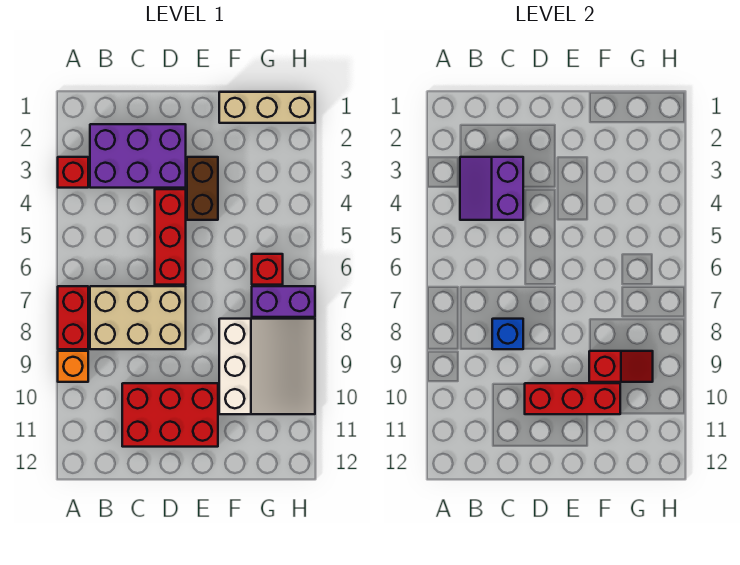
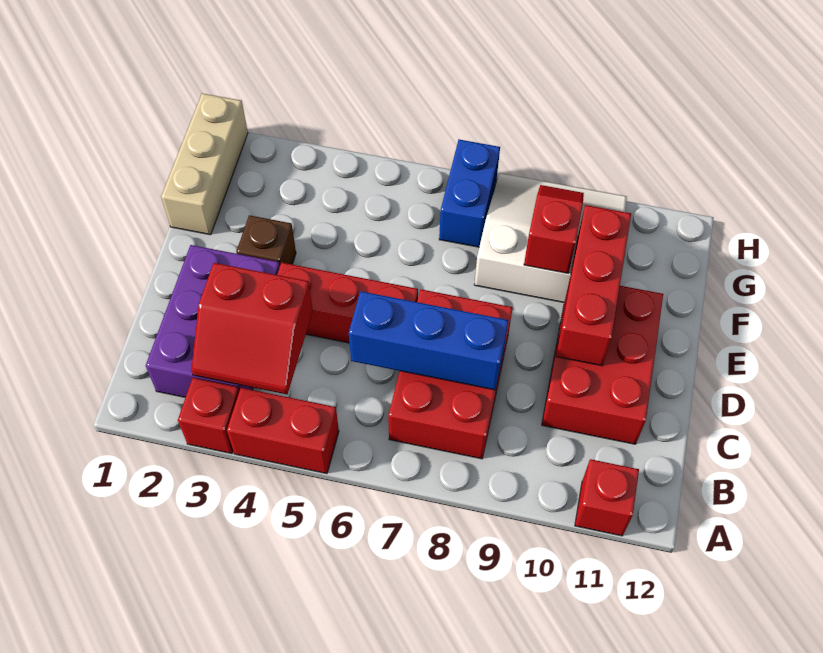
red brick A7:A8 level 1 -> red brick A4:A5 level 1
orange brick A9 level 1 -> none
purple slope B3:C4 level 2 top C -> red slope B3:C4 level 2 top C
tan brick B7:D8 level 1 -> red brick B7:D8 level 1
blue brick C8 level 2 -> blue brick C6:C8 level 2
brown brick E3:E4 level 1 -> brown brick E3 level 1
red brick G6 level 1 -> red brick A11 level 1
purple brick G7:H7 level 1 -> blue brick G7:H7 level 1

